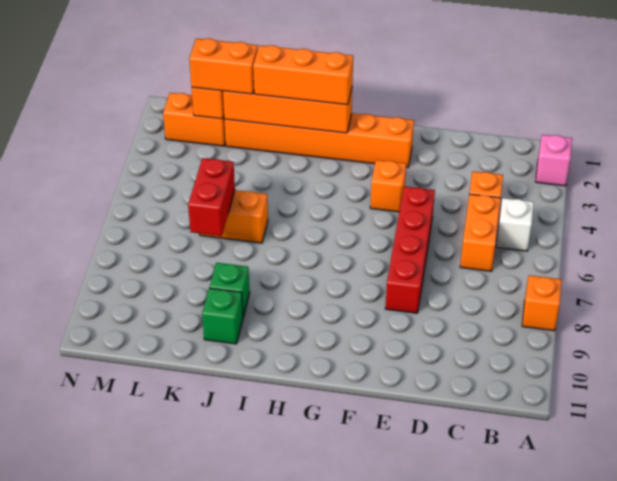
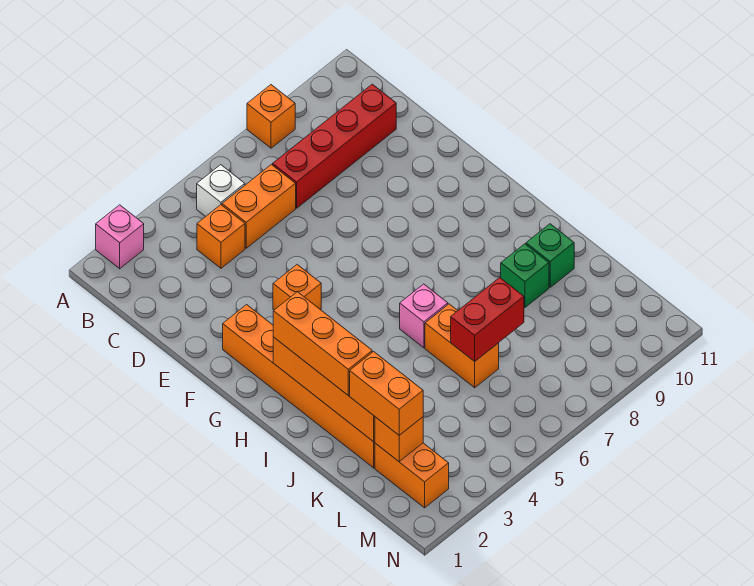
red brick E5:E8 level 1 -> red brick C7:C10 level 1
none -> pink brick I6 level 1

